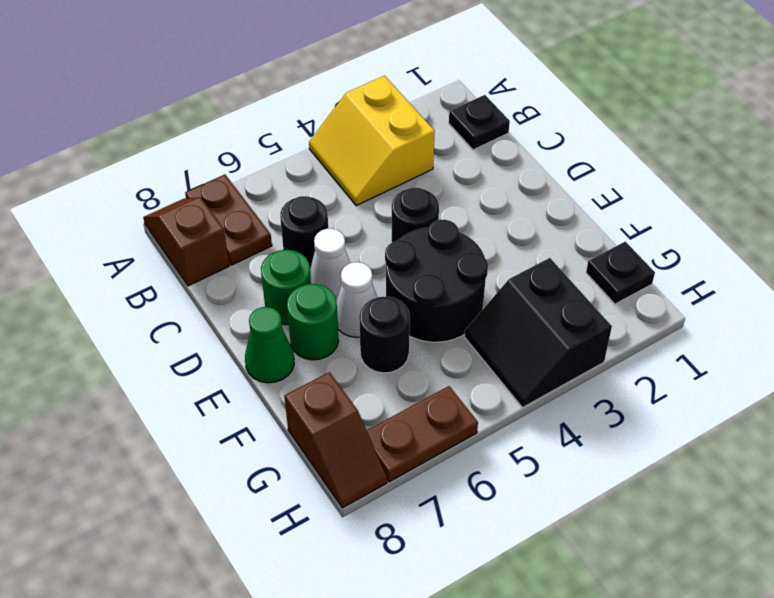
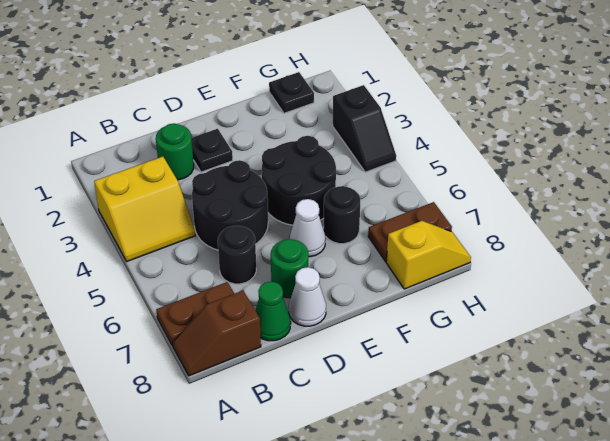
black plate B1 level 1 -> black plate D2 level 1
black round brick D4 level 1 -> black round brick C4:D5 level 1
white cone D6 level 1 -> white cone D8 level 1
green round brick E7 level 1 -> green round brick C2 level 1
green cone E8 level 1 -> green cone C8 level 1
black slope G3:H4 level 1 top 3 -> black slope H3:H4 level 1 top 3
brown slope G8:H8 level 1 top G -> yellow slope G8:H8 level 1 top G
brown plate H6:H7 level 1 -> brown plate G7:H7 level 1

